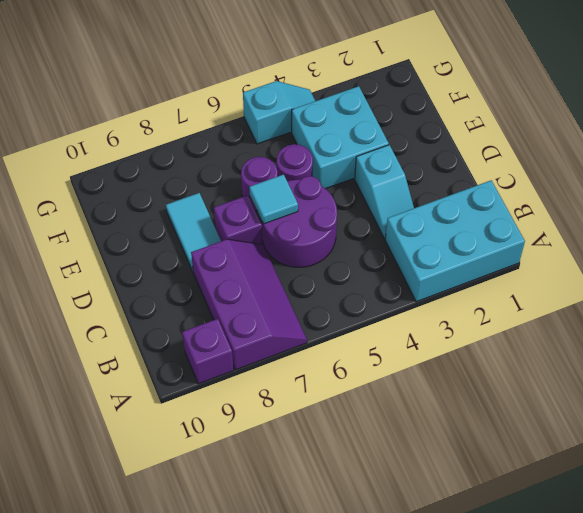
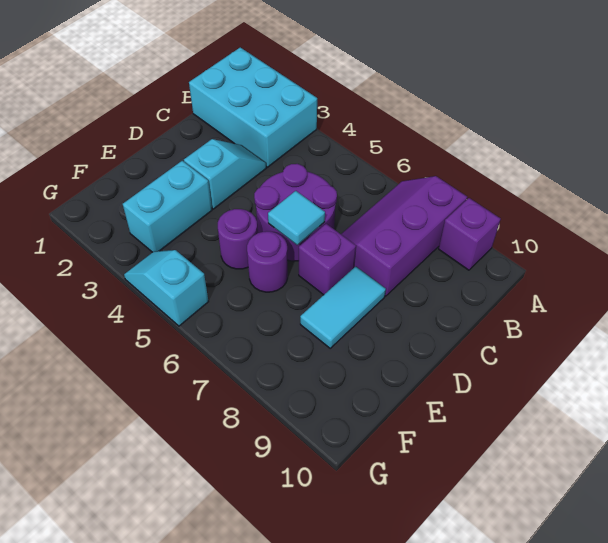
cyan brick E3:F4 level 1 -> cyan brick E3:F3 level 1

